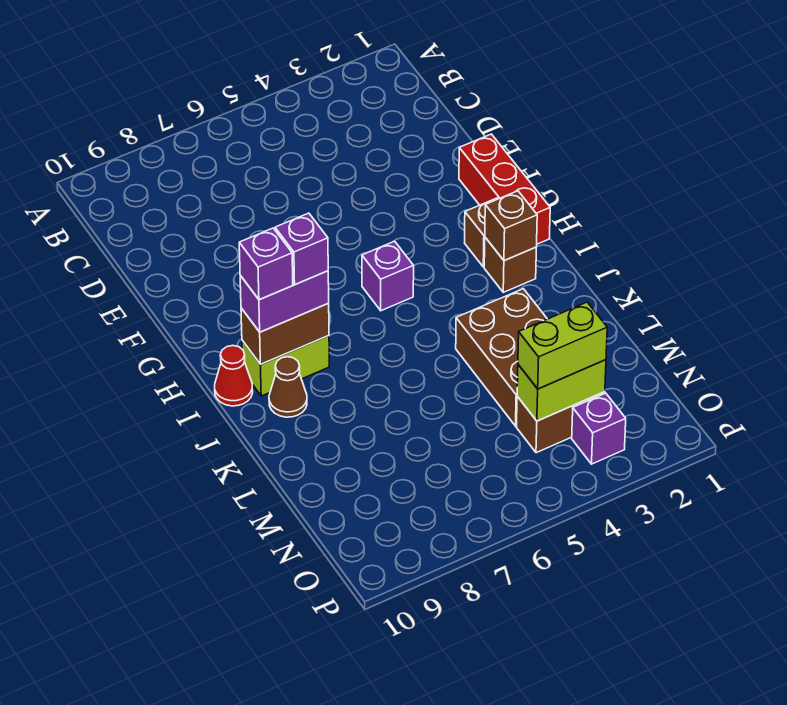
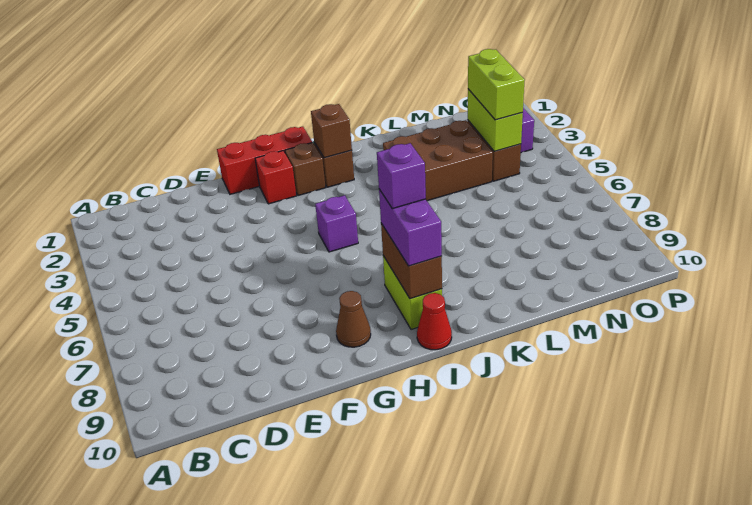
none -> red brick G2 level 1
purple brick I9 level 4 -> none
brown cone J9 level 1 -> brown cone G9 level 1

